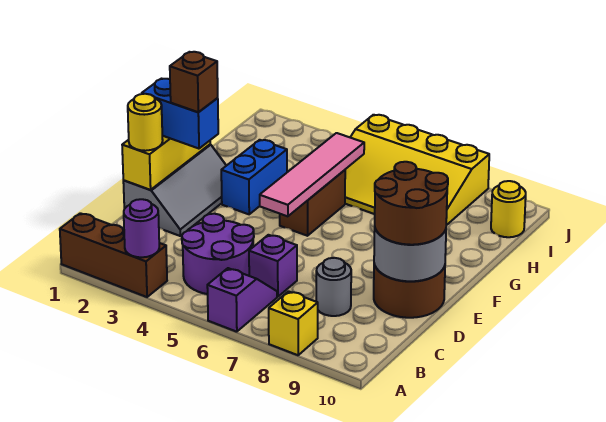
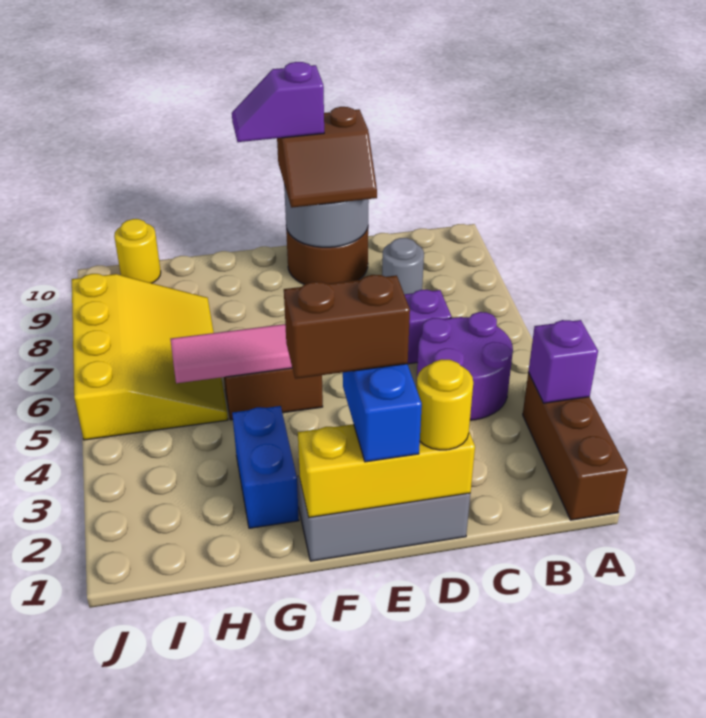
purple round brick A3 level 2 -> purple brick A3 level 2
purple slope A6:B6 level 1 top A -> purple slope E10:F10 level 4 top E
yellow brick A8 level 1 -> none
brown round brick D9:E10 level 3 -> brown slope D9:E10 level 3 top 10
brown brick E2 level 4 -> brown brick E2:F2 level 4
blue brick F3:G3 level 1 -> blue brick G2:G3 level 1

